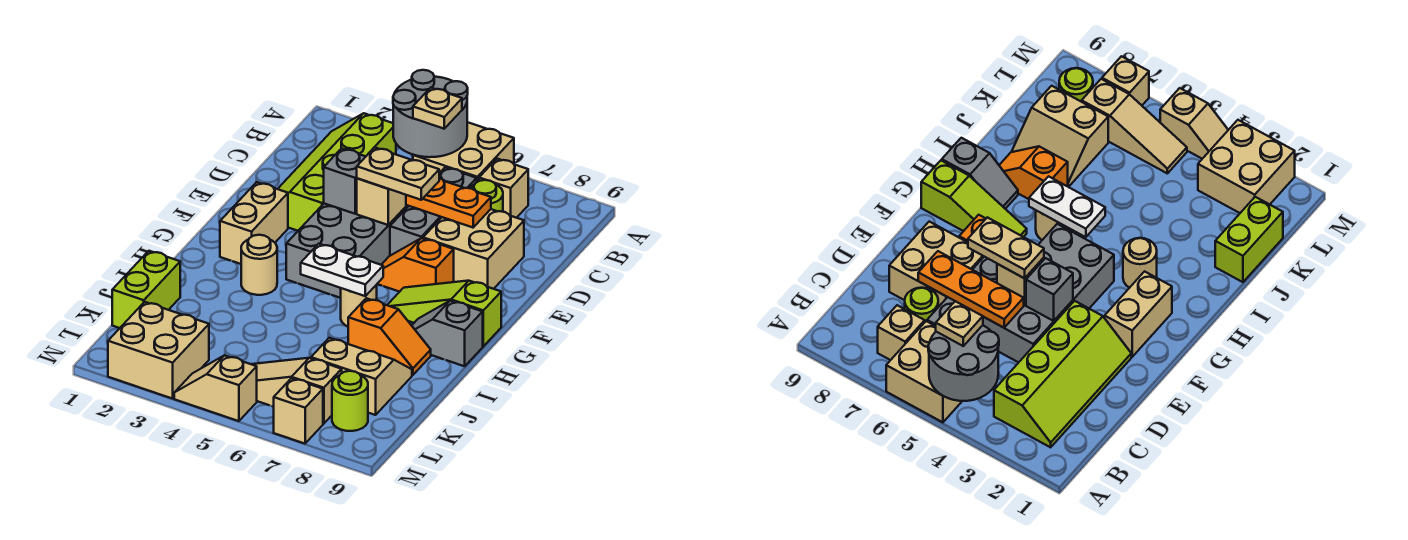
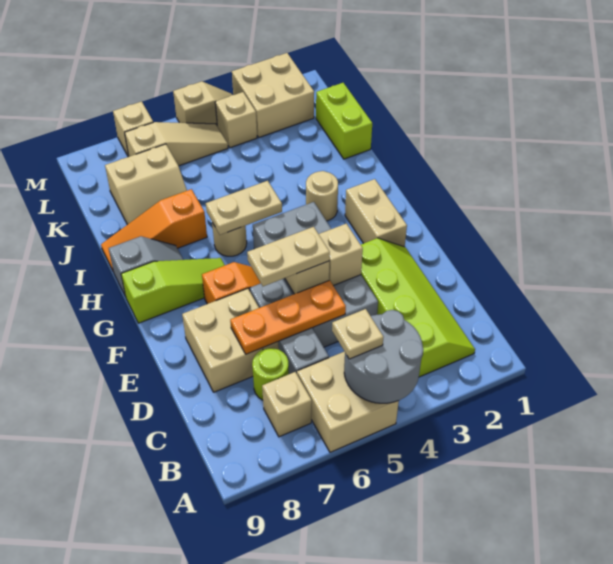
grey brick E4 level 2 -> tan brick E4 level 2
white plate H5:H6 level 2 -> tan plate H5:H6 level 2
orange slope I7:I8 level 1 top 7 -> orange slope I7:I9 level 1 top 7
none -> tan brick L4 level 1
lime round brick L8 level 1 -> none

